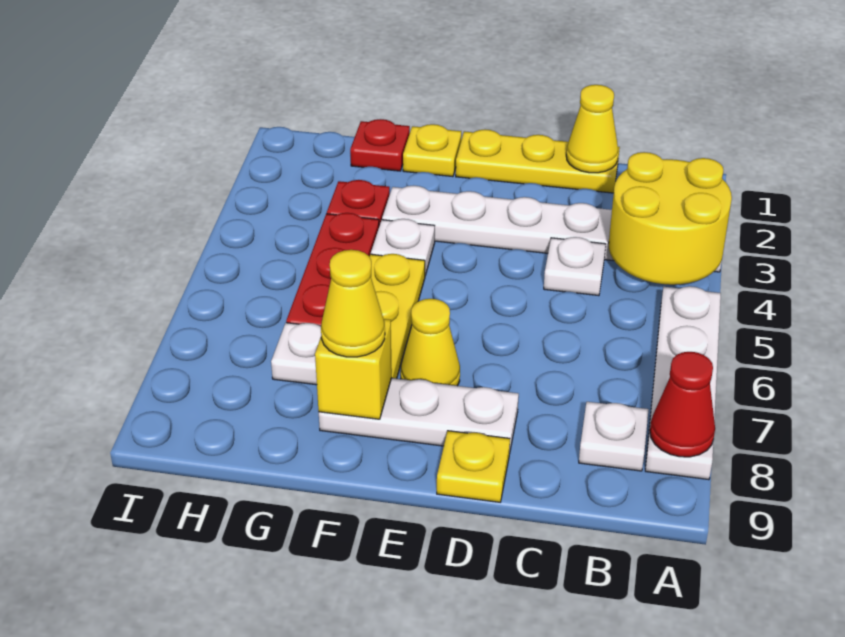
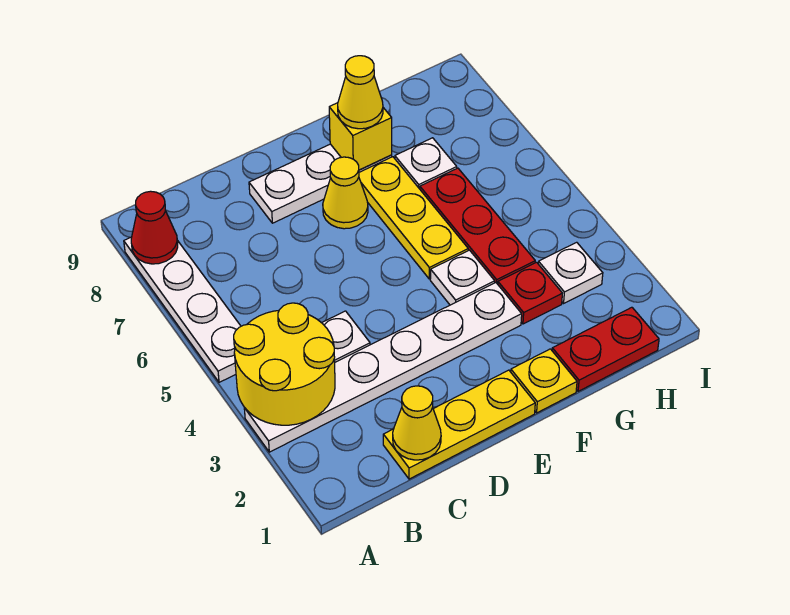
white plate B8 level 1 -> white plate H3 level 1
yellow plate D9 level 1 -> none
red plate G1 level 1 -> red plate G1:H1 level 1

